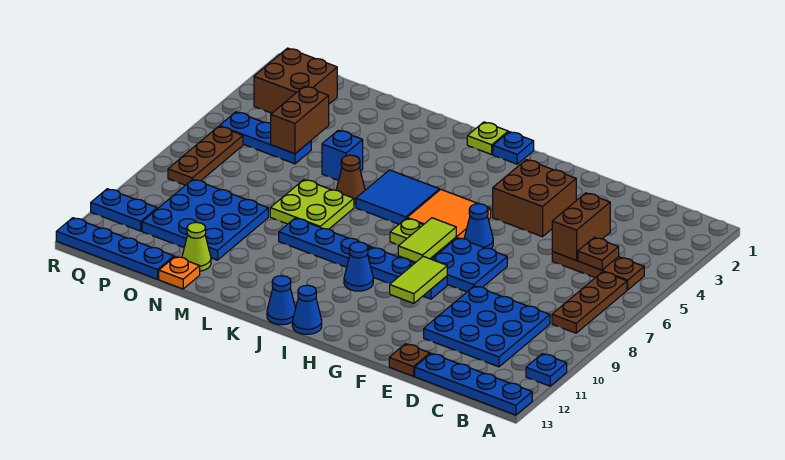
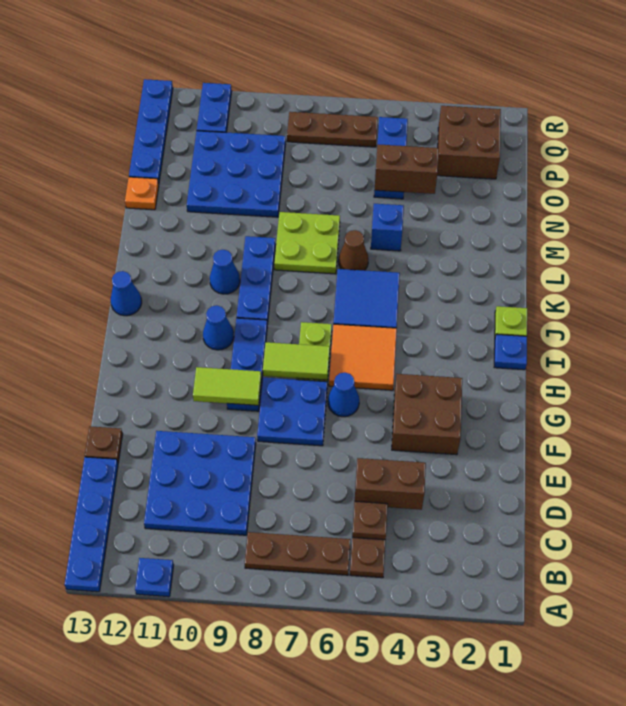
blue cone I13 level 1 -> blue cone K10 level 1
lime cone N12 level 1 -> none

